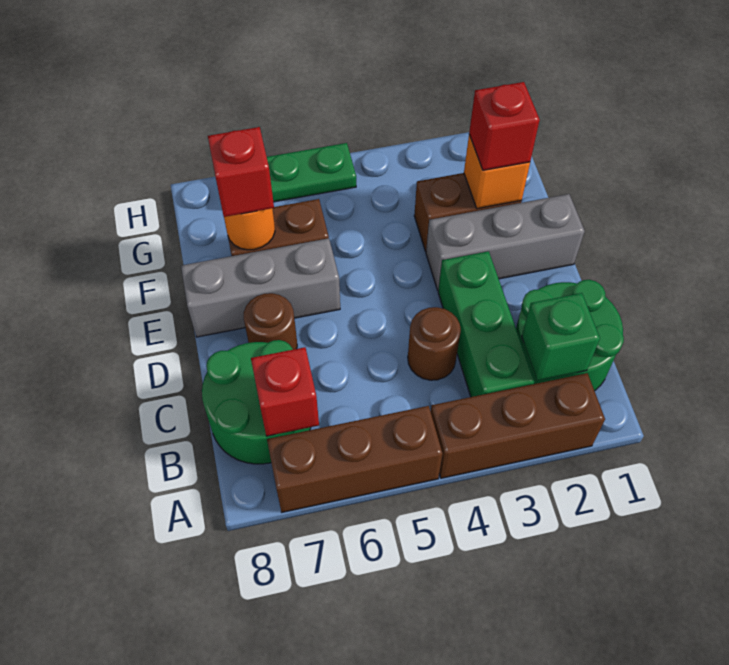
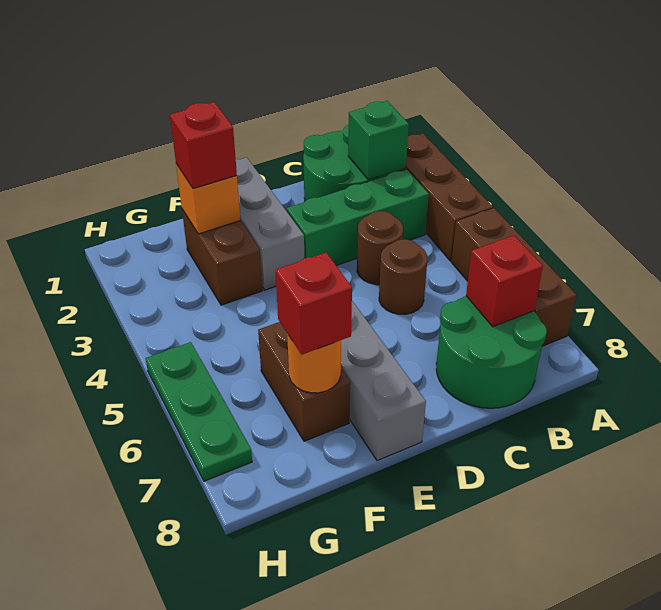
brown round brick D7 level 1 -> brown round brick C5 level 1

